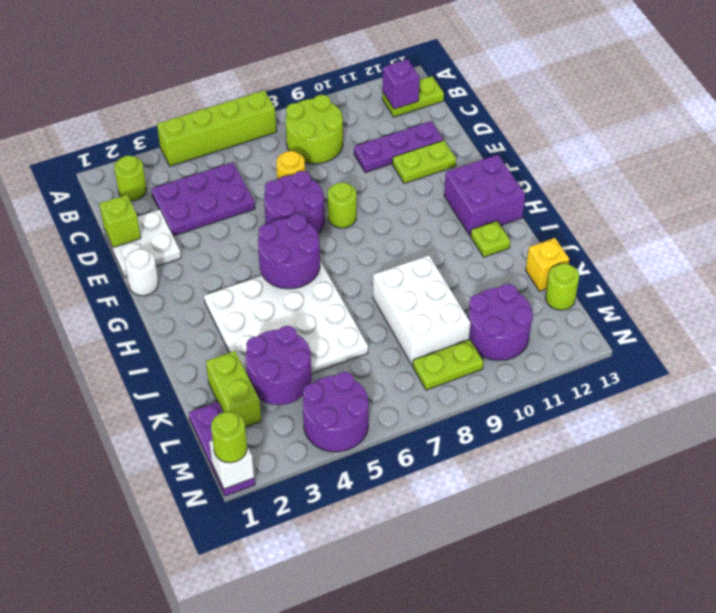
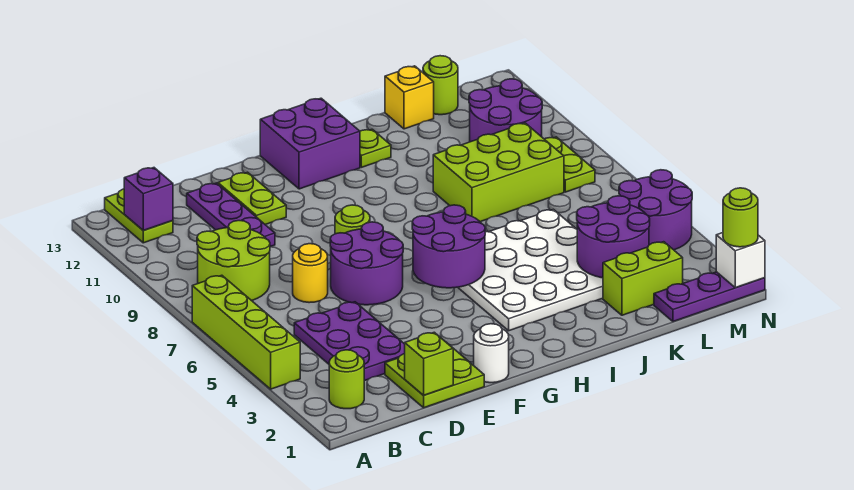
white plate D1:E2 level 1 -> lime plate D1:E2 level 1
white brick J8:L9 level 1 -> lime brick J8:L9 level 1

